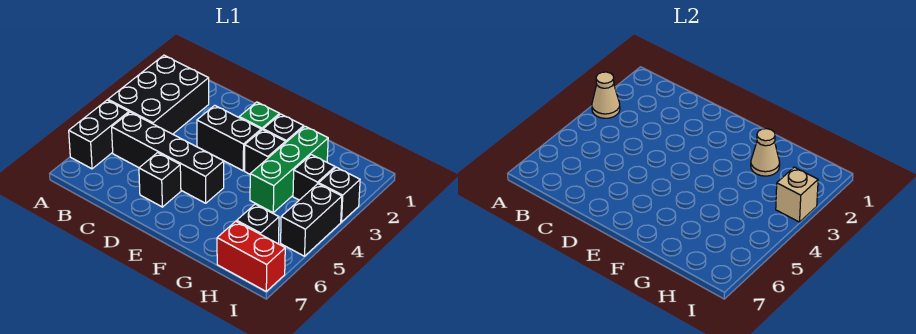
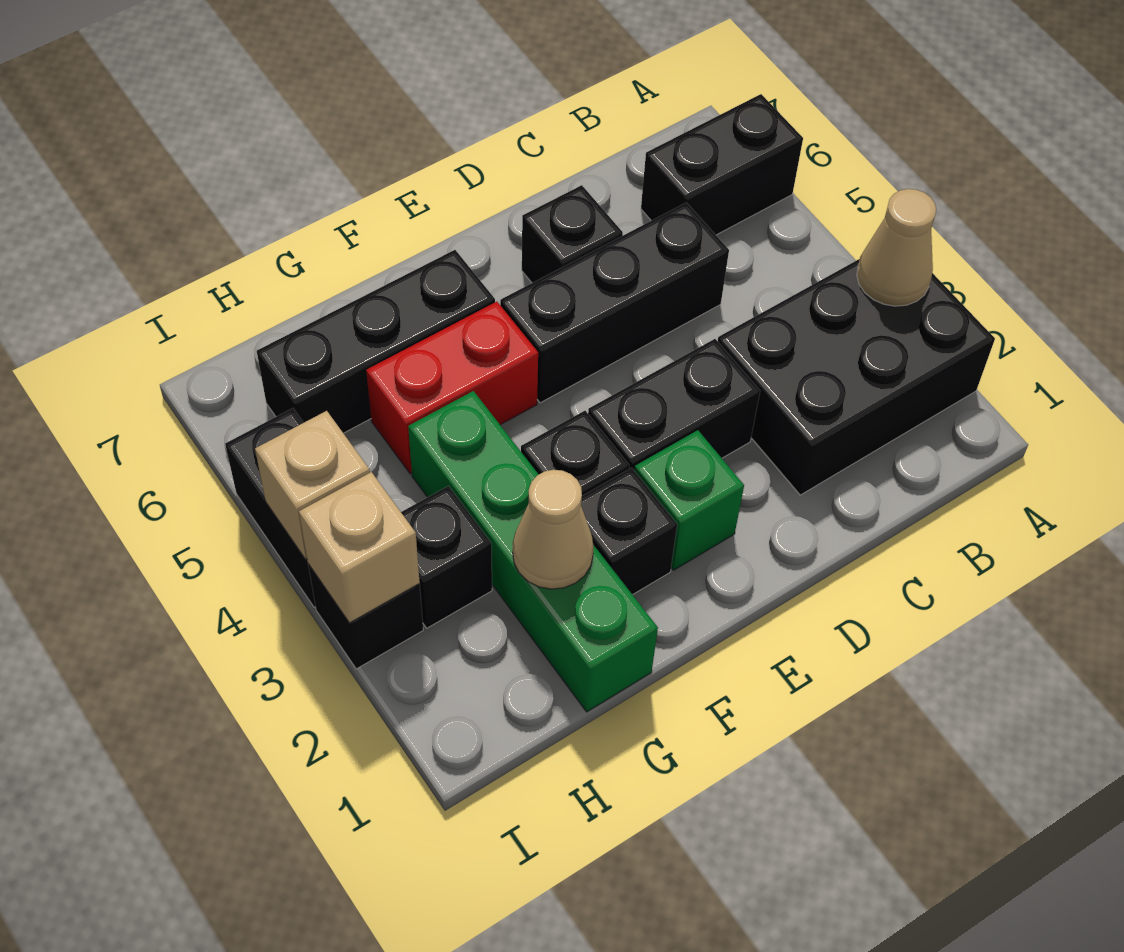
black brick A2:B4 level 1 -> black brick A2:C3 level 1
black brick A5:A6 level 1 -> black brick A6:B6 level 1
black brick B5:E5 level 1 -> black brick C5:E5 level 1
green brick G2:G4 level 1 -> green brick G1:G4 level 1
black brick H6 level 1 -> black brick F6:H6 level 1
red brick H7:I7 level 1 -> red brick F5:G5 level 1
none -> tan brick I4 level 2

